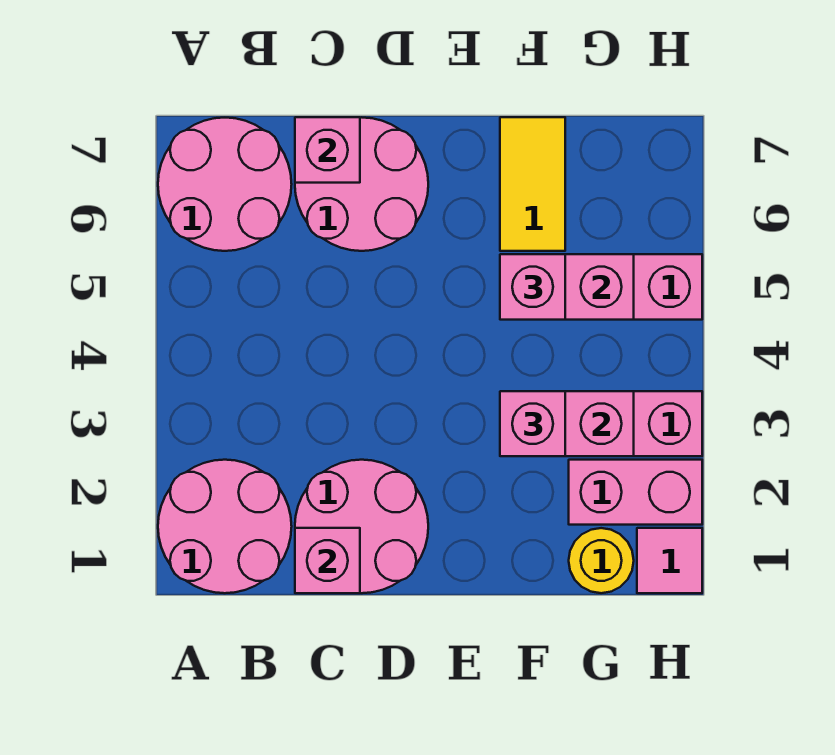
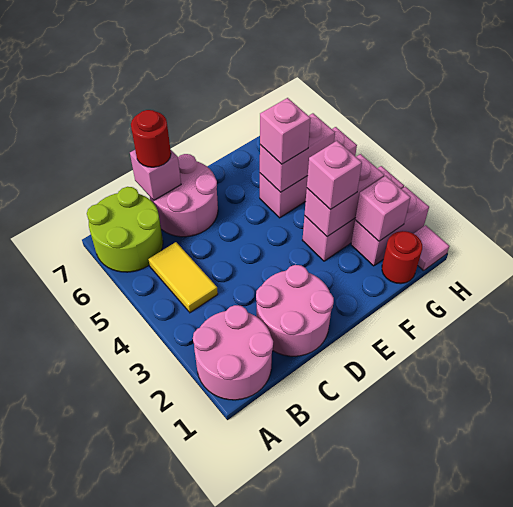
pink round brick A6:B7 level 1 -> lime round brick A6:B7 level 1
pink brick C1 level 2 -> pink brick G2 level 2
none -> red round brick C7 level 3
yellow tile F6:F7 level 1 -> yellow tile B4:B5 level 1
yellow round brick G1 level 1 -> red round brick G1 level 1

